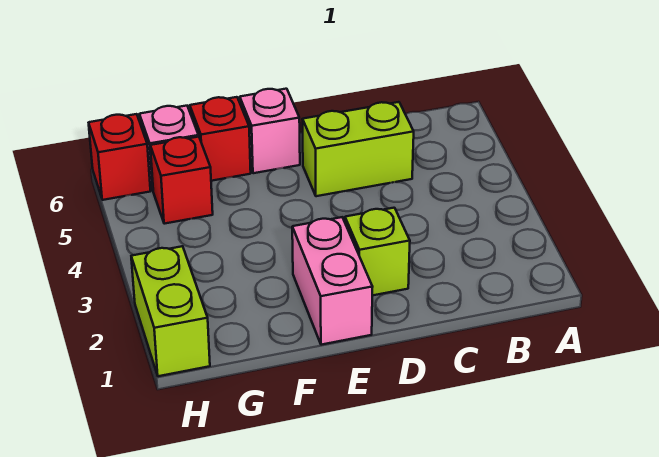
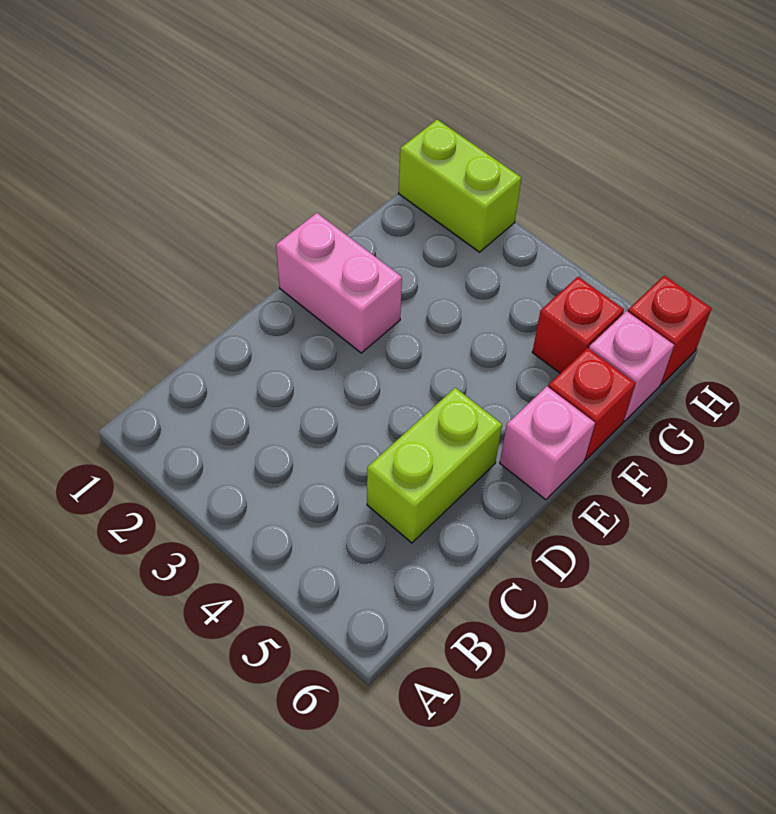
lime brick D2 level 1 -> none

